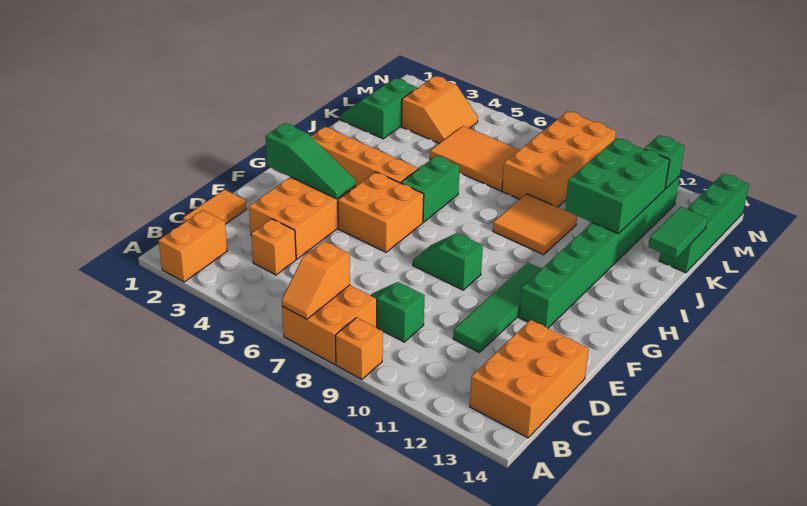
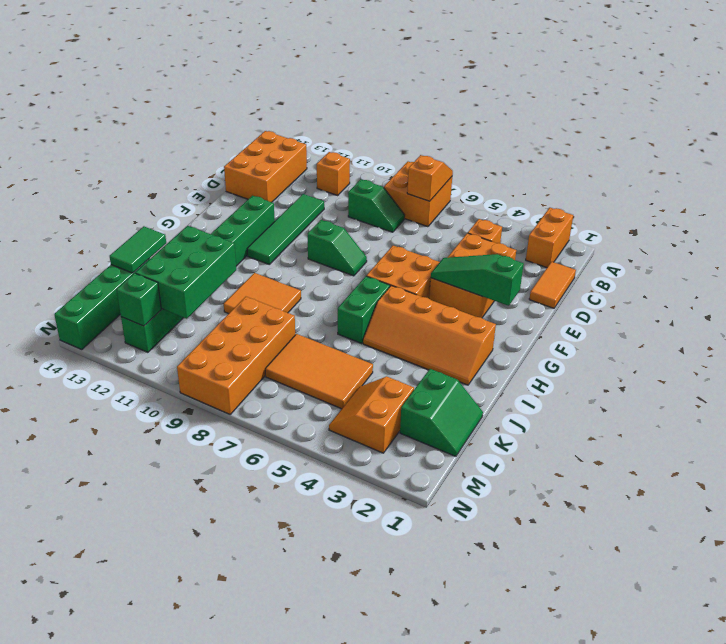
orange brick A9 level 1 -> orange brick B11 level 1

